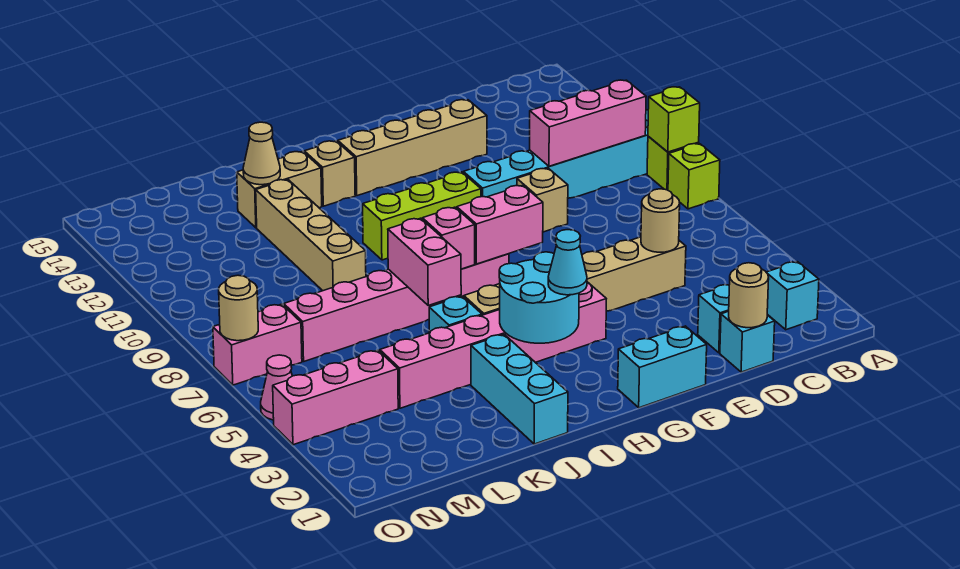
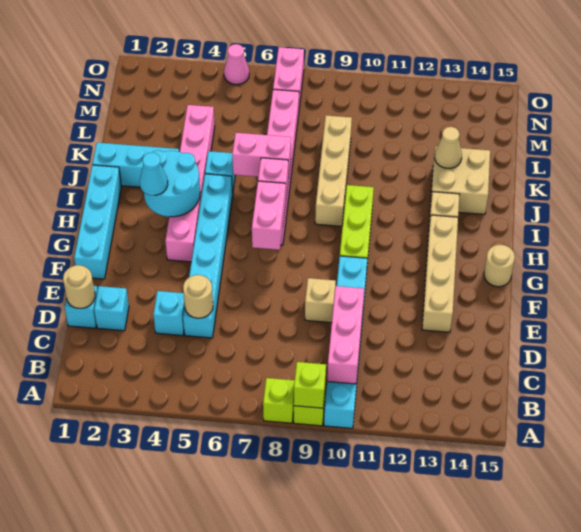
cyan brick B2 level 1 -> cyan brick D4 level 1
tan brick D5:I5 level 1 -> cyan brick D5:I5 level 1
cyan brick F1:G1 level 1 -> cyan brick F1:I1 level 1
tan brick J13:K13 level 1 -> tan brick J13:K14 level 1
tan brick K9:K12 level 1 -> tan brick I9:L9 level 1
pink brick M4:O4 level 1 -> none
tan round brick O7 level 2 -> tan round brick G15 level 1

